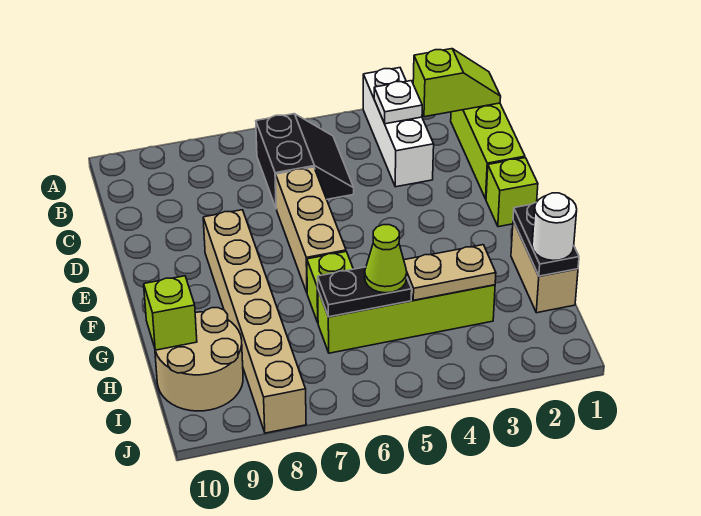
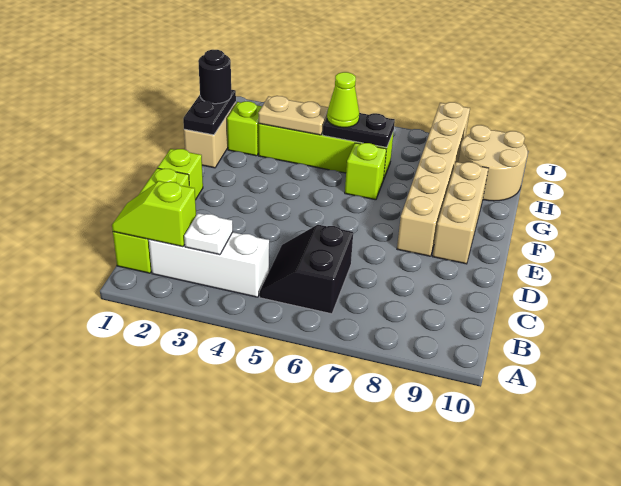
white brick A3:C3 level 1 -> white brick B2:B4 level 1
tan brick D6:F6 level 1 -> tan brick E9:G9 level 1
white round brick H1 level 3 -> black round brick H1 level 3
lime brick H10 level 2 -> lime brick H2 level 1

